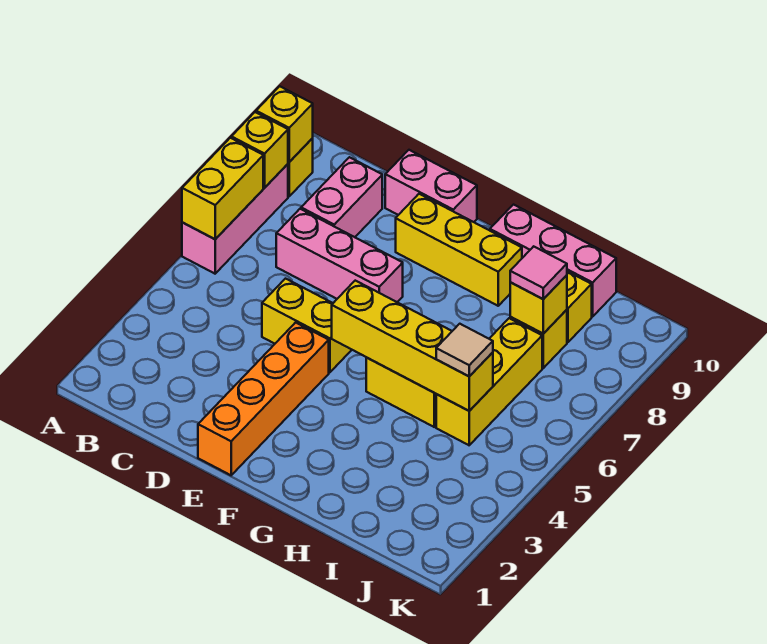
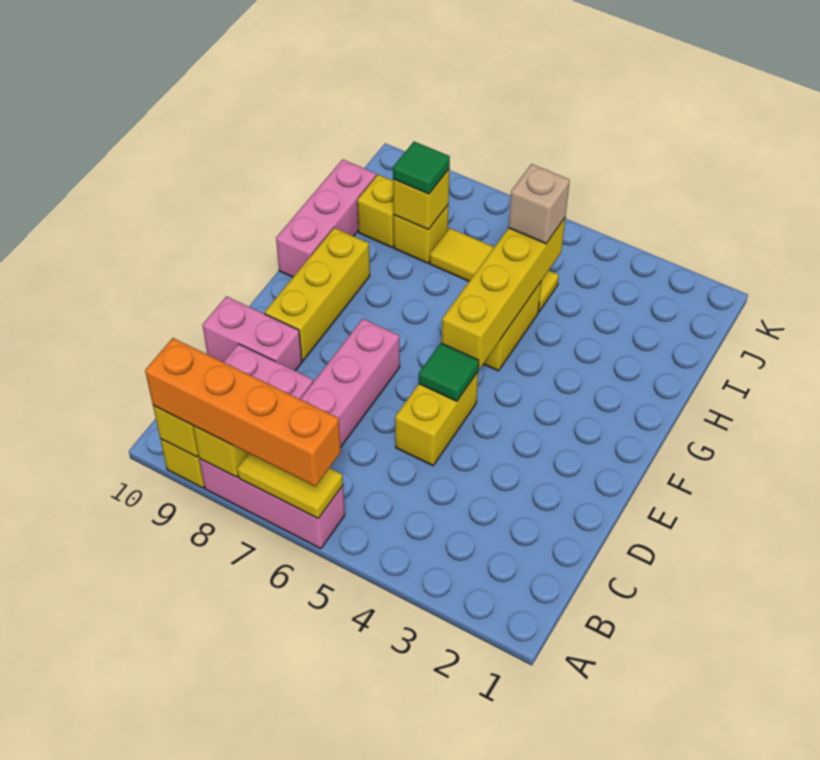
yellow brick A6:A7 level 2 -> yellow tile A6:A7 level 2
pink brick D10:E10 level 1 -> pink brick D9:D10 level 1
orange brick E1:E4 level 1 -> orange brick A6:A9 level 3
none -> green tile E5 level 2
yellow brick I5:I7 level 1 -> yellow tile I5:I7 level 1
tan tile I5 level 3 -> tan brick I5 level 3
pink tile I8 level 3 -> green tile I8 level 3

